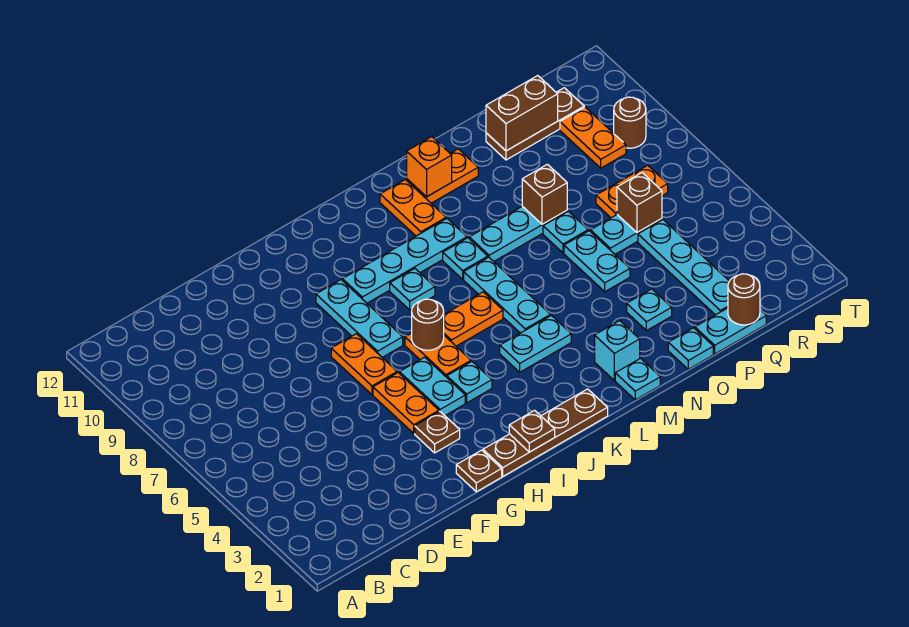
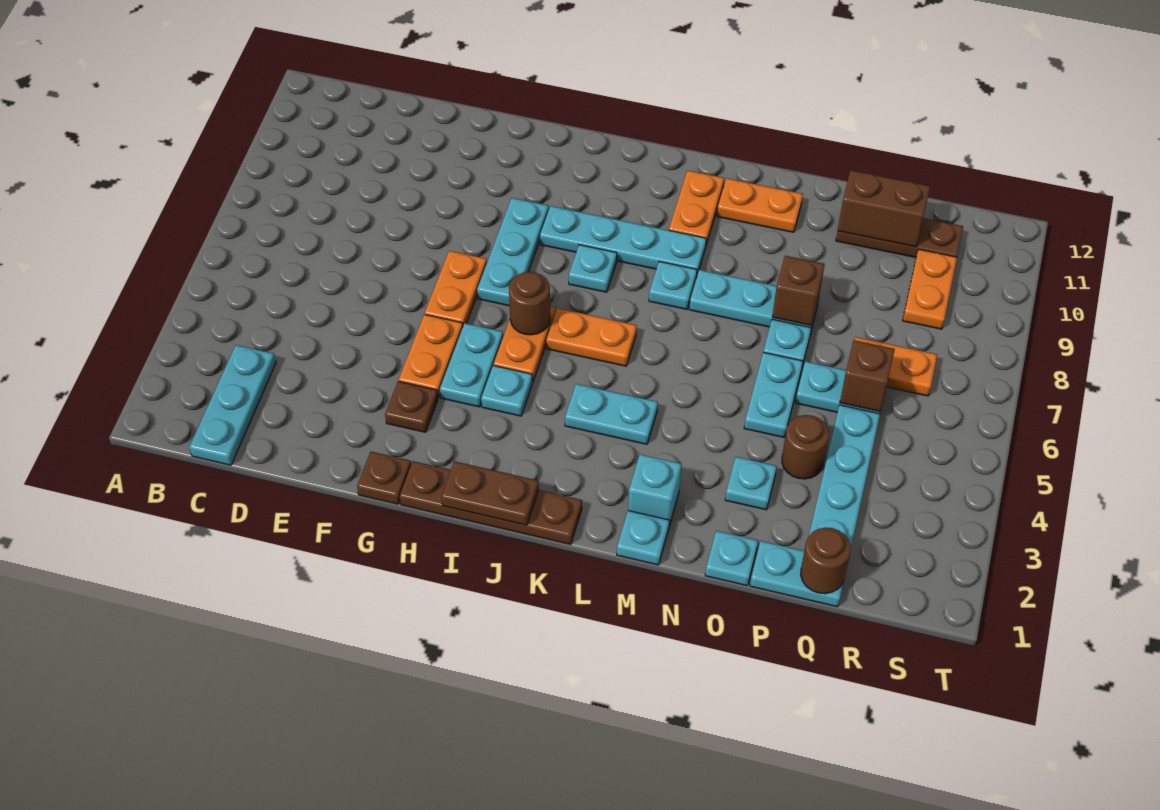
brown plate I1 level 2 -> brown plate I1:J1 level 2
cyan plate L5:L7 level 1 -> cyan plate C1:C3 level 1
orange brick M11 level 2 -> none
brown round brick S9 level 1 -> brown round brick P4 level 1

